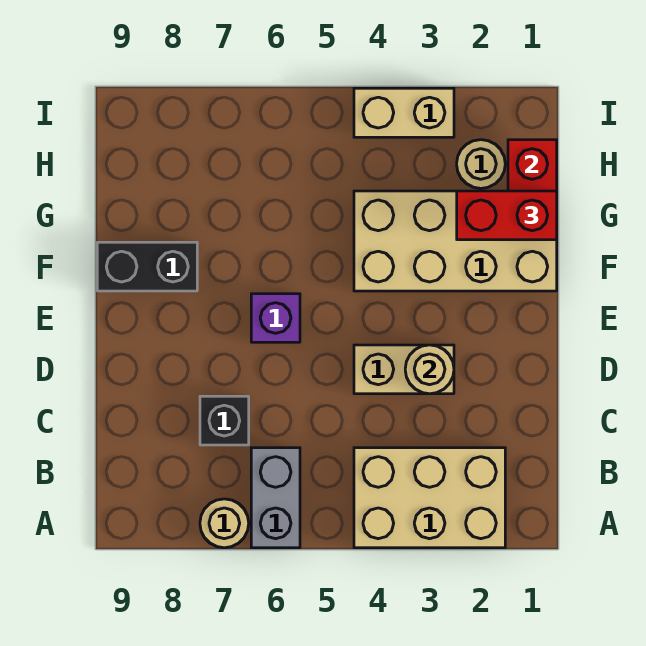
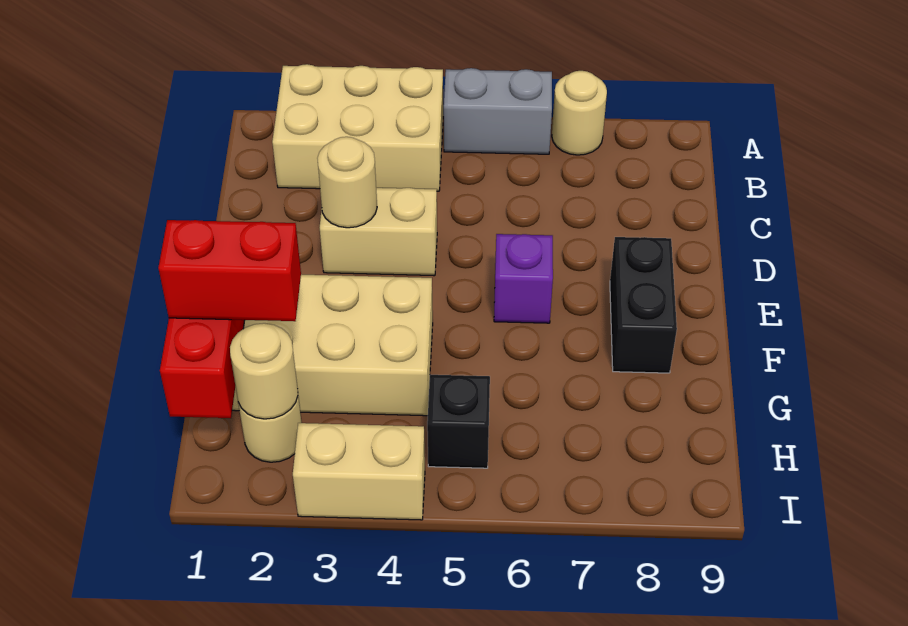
grey brick A6:B6 level 1 -> grey brick A5:A6 level 1
black brick C7 level 1 -> black brick H5 level 1
black brick F8:F9 level 1 -> black brick E8:F8 level 1
none -> tan round brick H2 level 2

